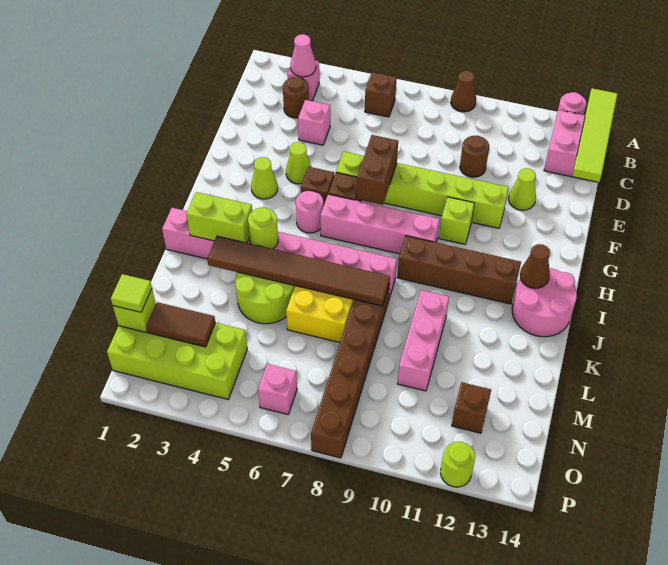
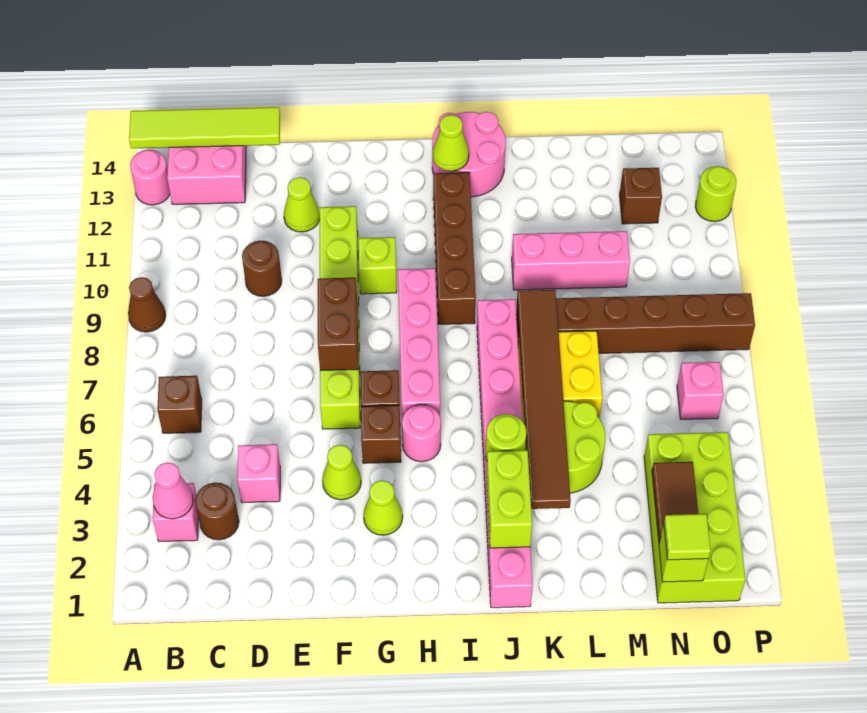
brown brick F7:G7 level 2 -> brown brick F7:F8 level 2
brown cone I13 level 2 -> lime cone I13 level 2

